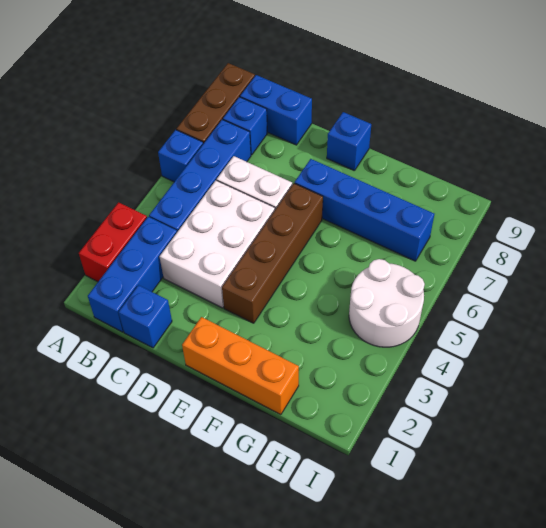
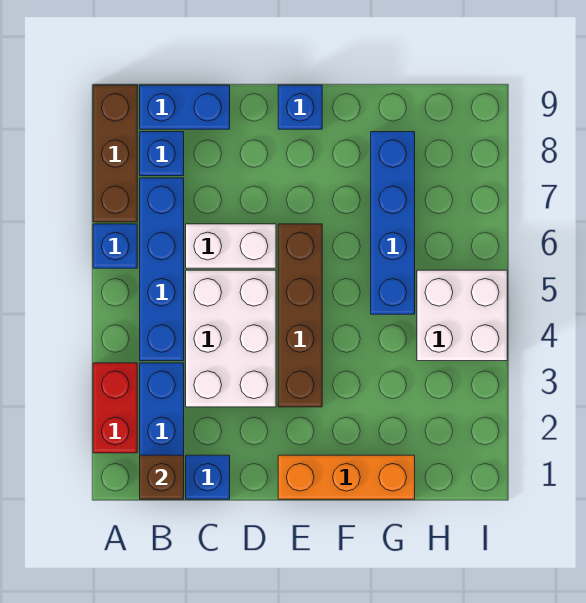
none -> brown brick B1 level 2
blue brick E7:H7 level 1 -> blue brick G5:G8 level 1
white round brick H4:I5 level 1 -> white brick H4:I5 level 1

